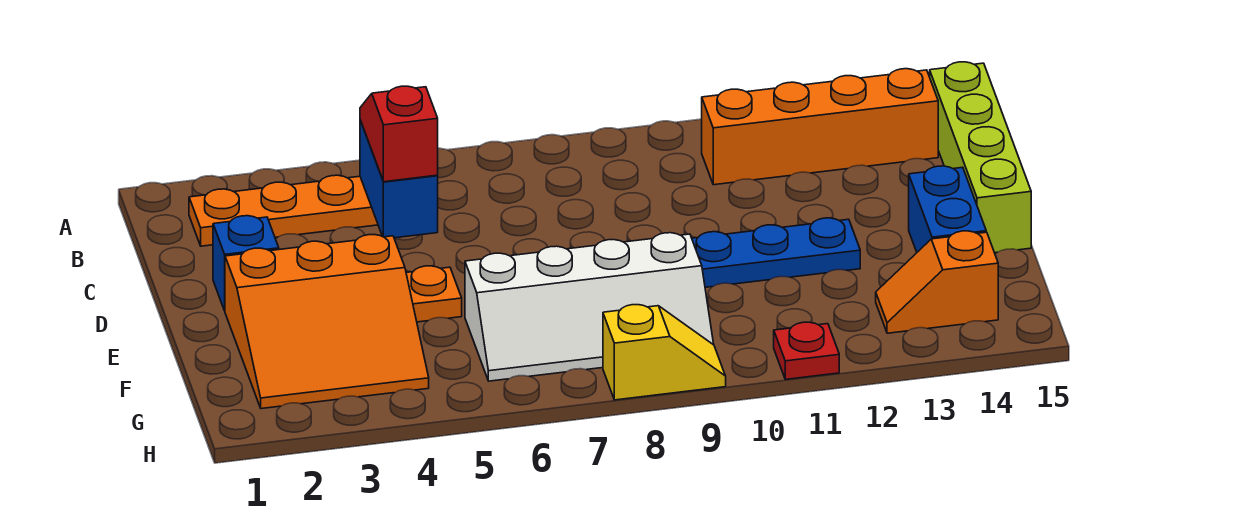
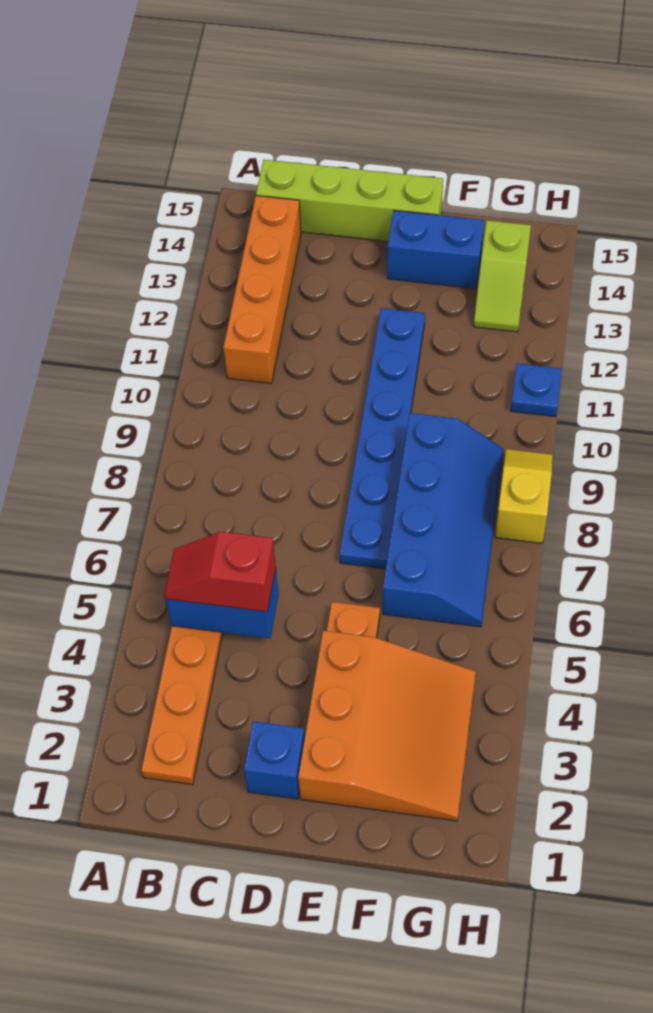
white slope F6:G9 level 1 top F -> blue slope F6:G9 level 1 top F
orange slope G13:G14 level 1 top 14 -> lime slope G13:G14 level 1 top 14
red plate H11 level 1 -> blue plate H11 level 1

